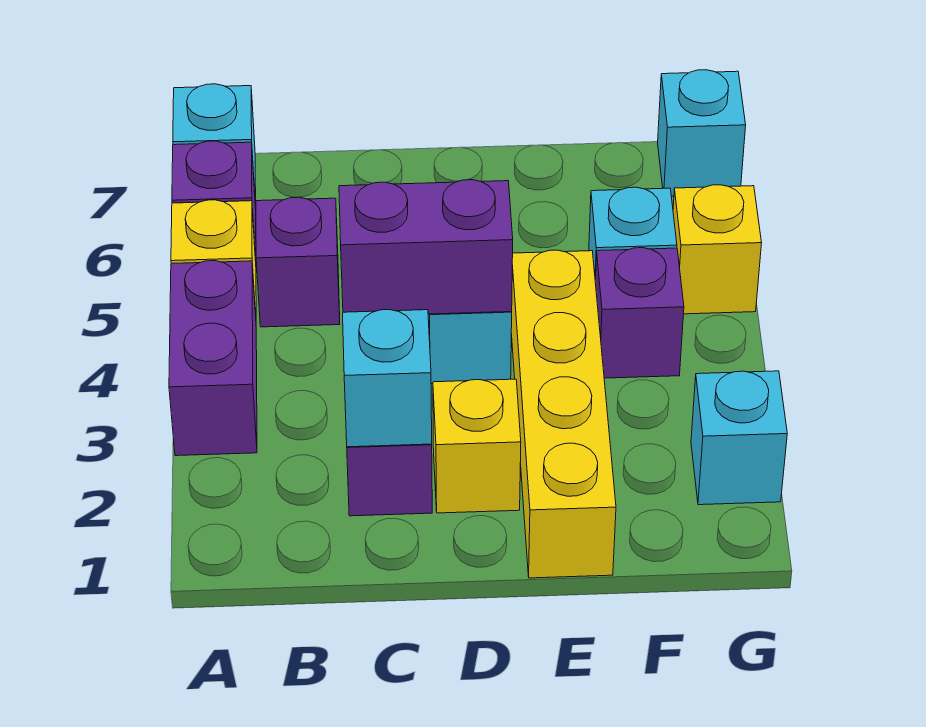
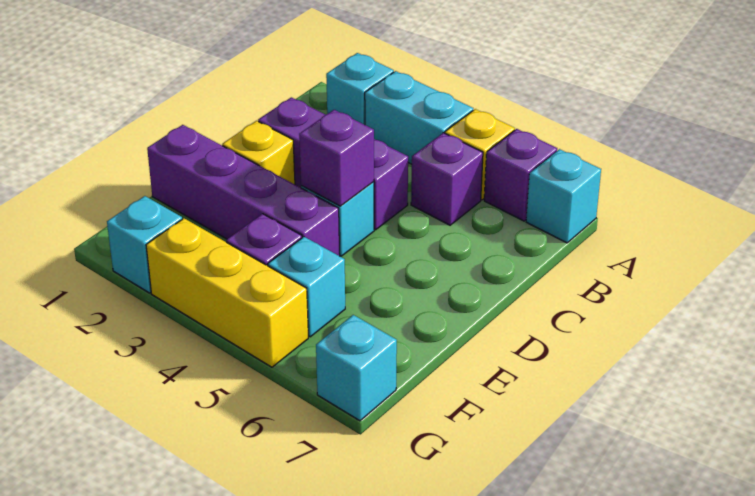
purple brick A3:A4 level 1 -> cyan brick A3:A4 level 1
cyan brick C2 level 2 -> cyan brick A2 level 1
purple brick C4:D4 level 2 -> purple brick D4 level 2
yellow brick E1:E4 level 1 -> purple brick E1:E4 level 1
yellow brick G5 level 1 -> yellow brick G3:G5 level 1

